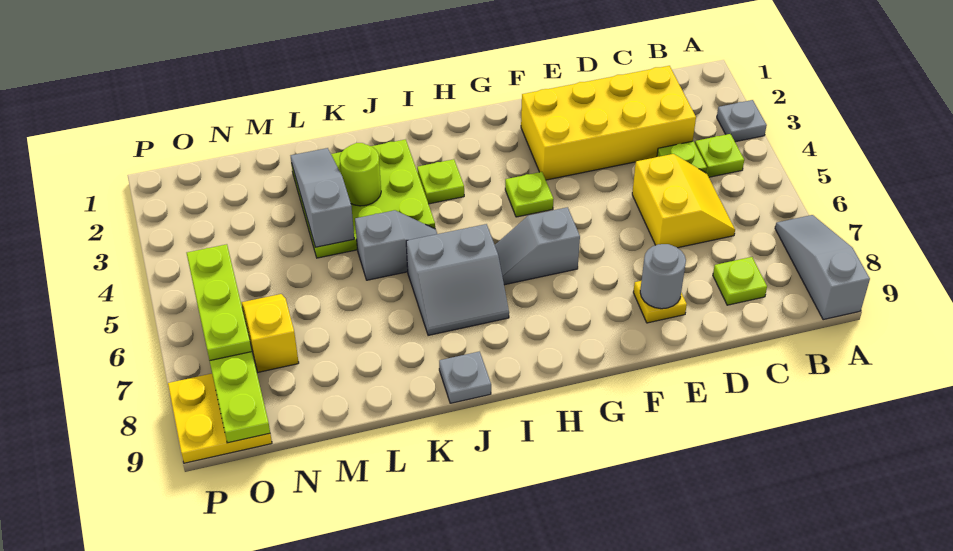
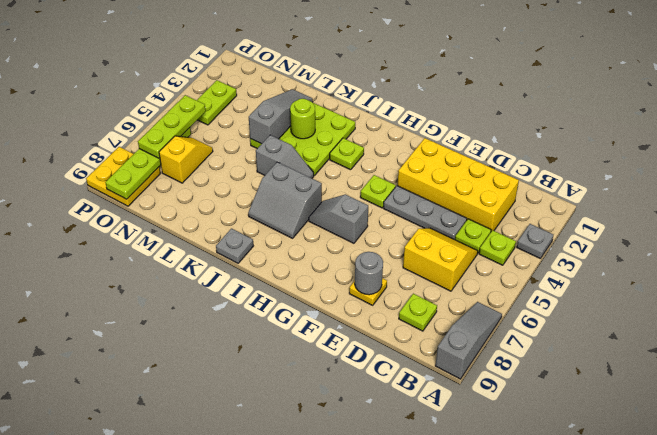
yellow slope C5:D6 level 1 top D -> yellow slope C5:D6 level 1 top 6
none -> grey plate D4:F4 level 1
none -> lime plate O3:O4 level 1

